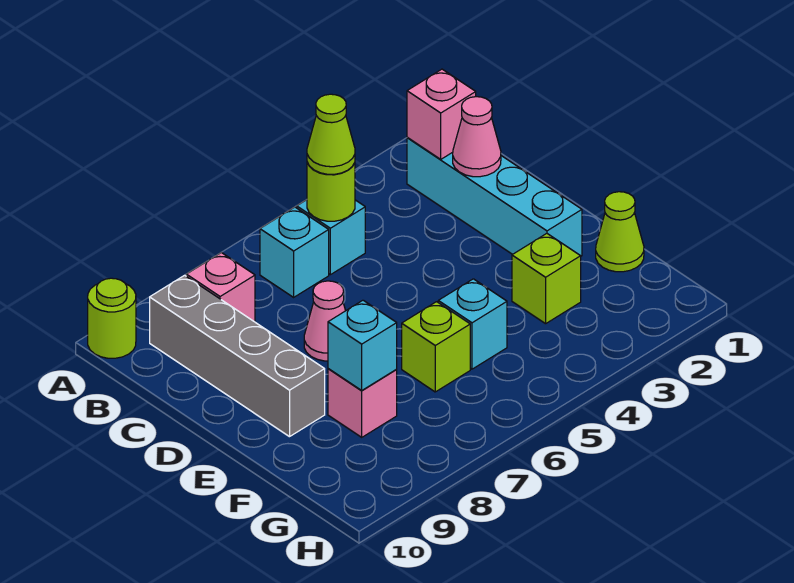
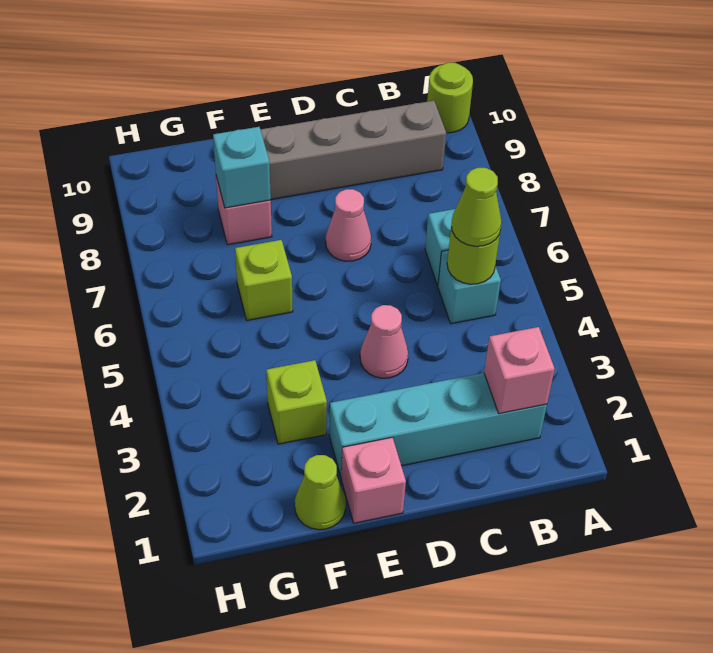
pink brick B8 level 1 -> pink brick E1 level 1
pink cone C2 level 2 -> pink cone D4 level 1
cyan brick F5 level 1 -> none

